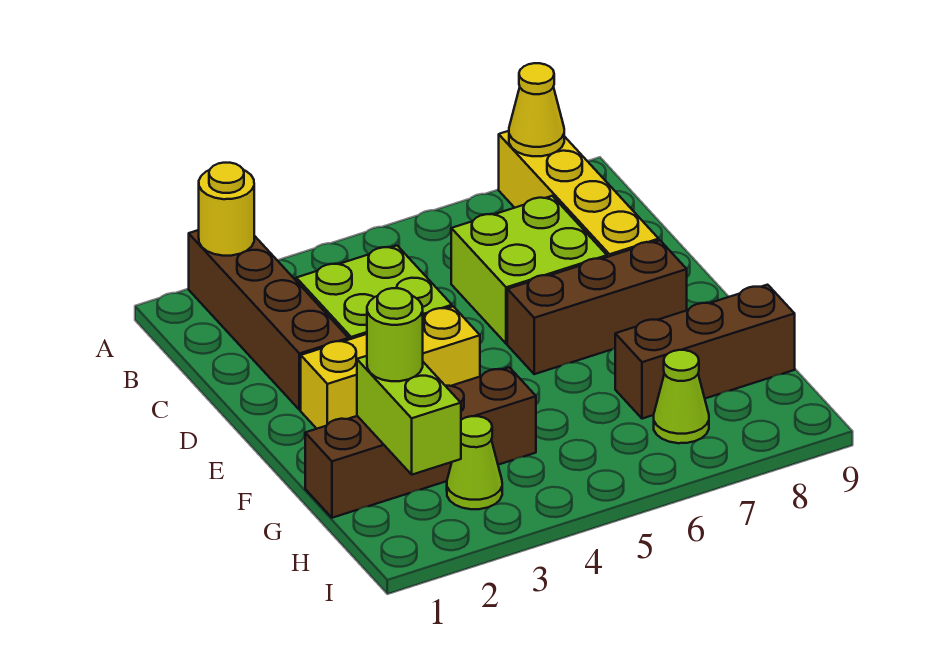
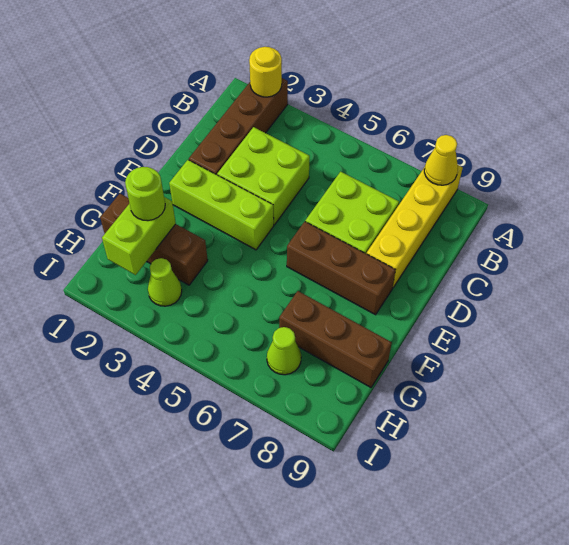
yellow brick E2:E4 level 1 -> lime brick E2:E4 level 1
brown brick G1:G4 level 1 -> brown brick G1:G3 level 1

